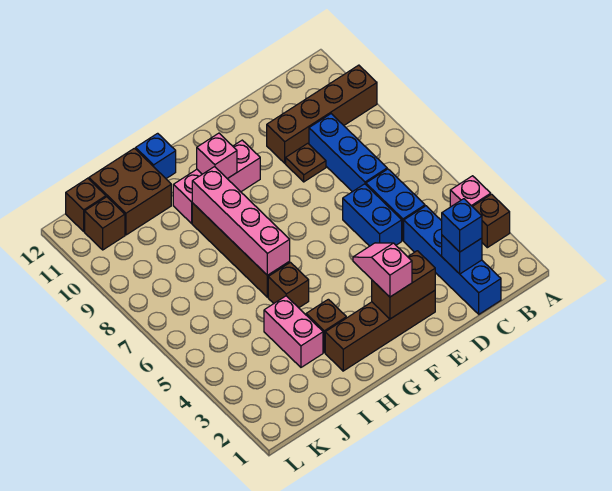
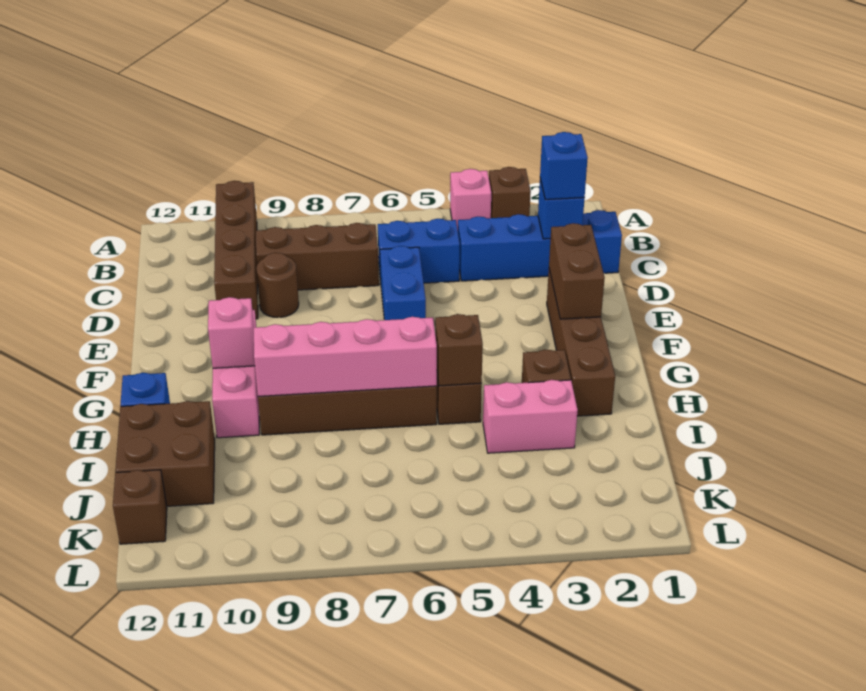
blue brick C7:C9 level 1 -> brown brick C7:C9 level 1
blue brick D5:D6 level 1 -> blue brick D6:E6 level 1
brown plate D9 level 1 -> brown round brick D9 level 1
pink slope F2:F3 level 3 top 2 -> none
brown brick K11 level 1 -> brown brick H5 level 2

